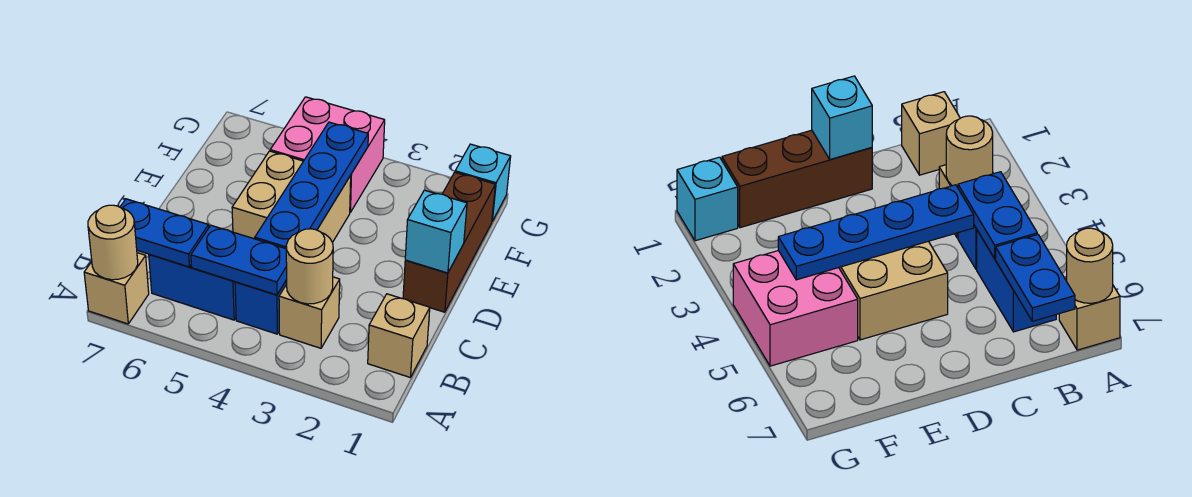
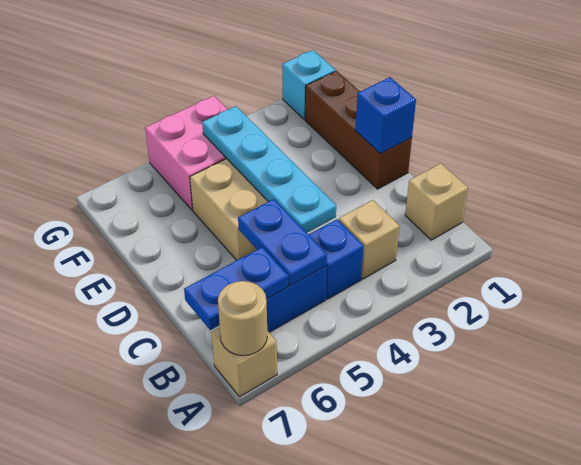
tan round brick B3 level 2 -> none
blue plate B4:B5 level 2 -> blue plate B5:C5 level 2
blue plate C4:F4 level 2 -> cyan plate C4:F4 level 2
cyan brick D1 level 2 -> blue brick D1 level 2

